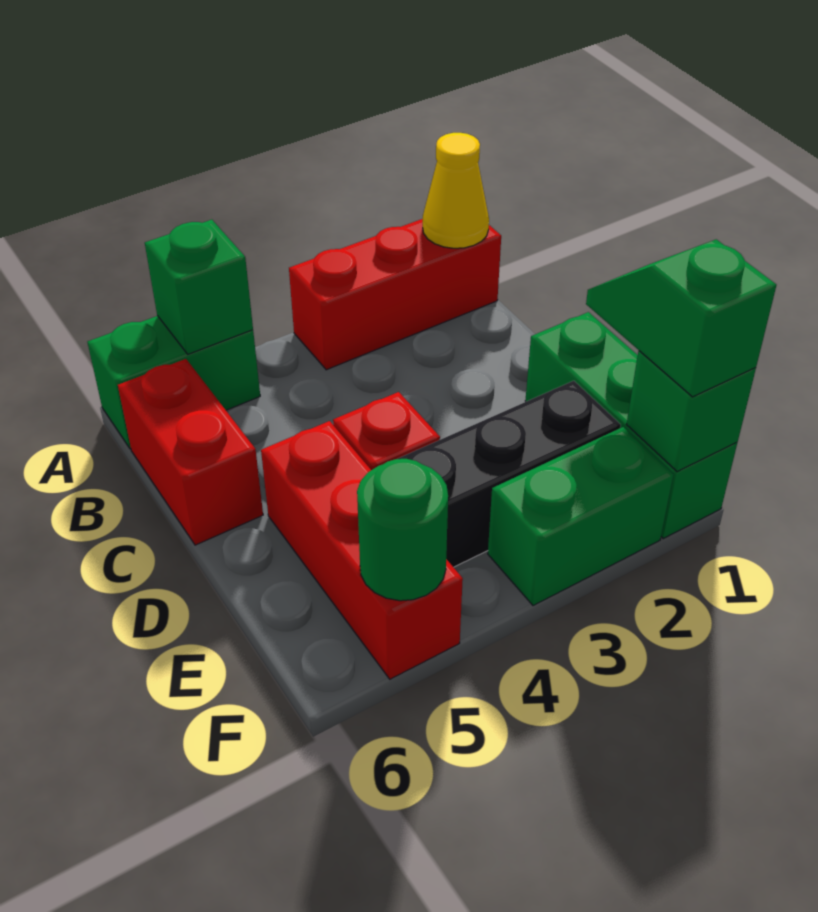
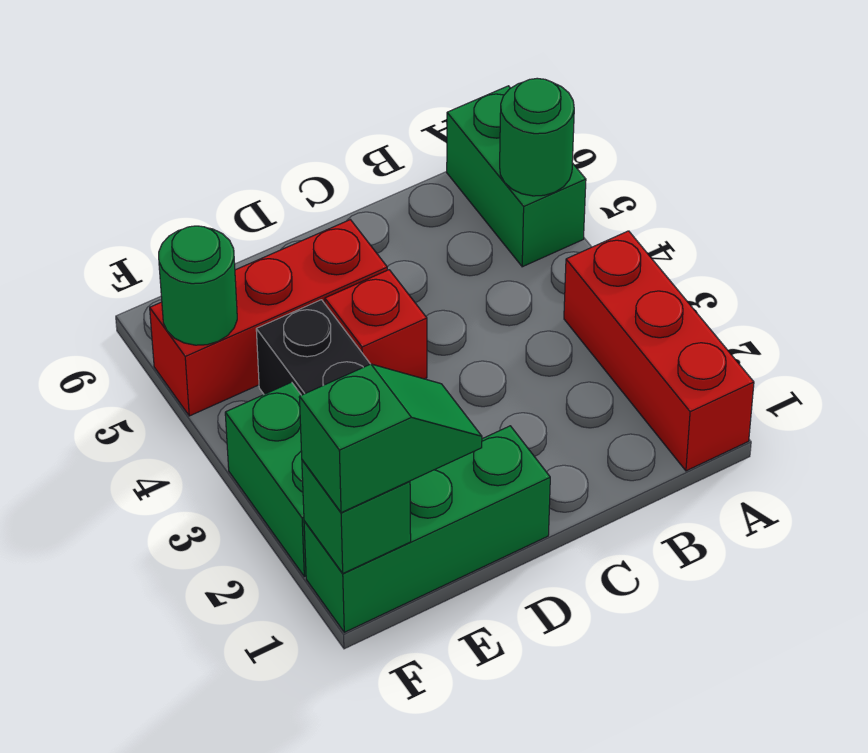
yellow cone A1 level 2 -> none
green brick A5 level 2 -> green round brick A5 level 2
red brick B6:C6 level 1 -> none

